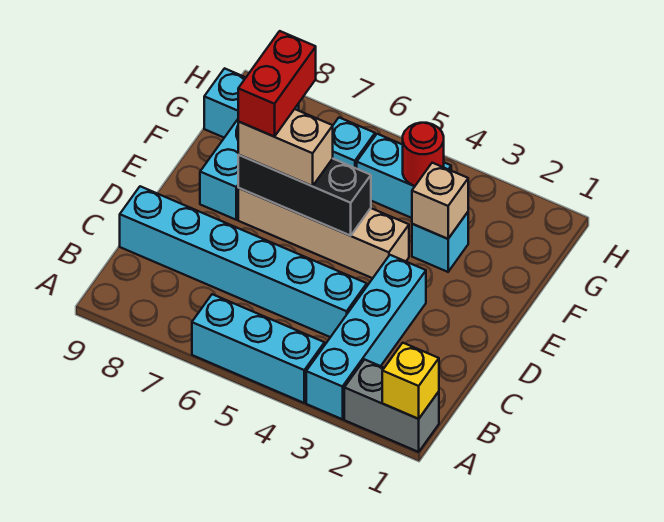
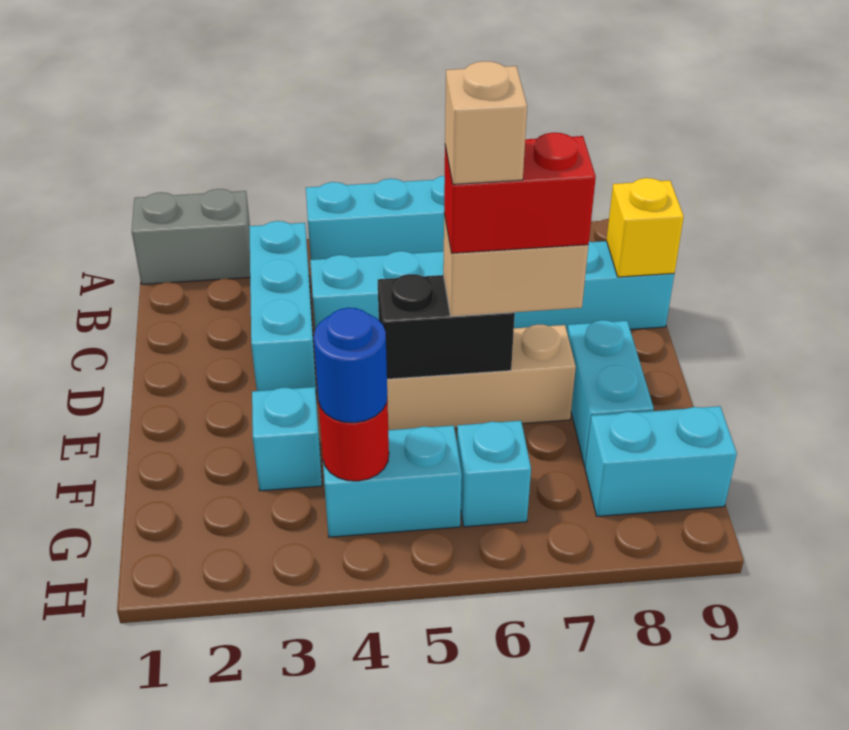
yellow brick A1 level 2 -> yellow brick C9 level 2
cyan brick A3:D3 level 1 -> cyan brick B3:D3 level 1
black brick E5:E7 level 2 -> black brick E5:E6 level 2
red brick E7:F7 level 4 -> red brick E6:E7 level 4
tan brick F3 level 2 -> tan brick E6 level 5
none -> blue round brick G4 level 3

